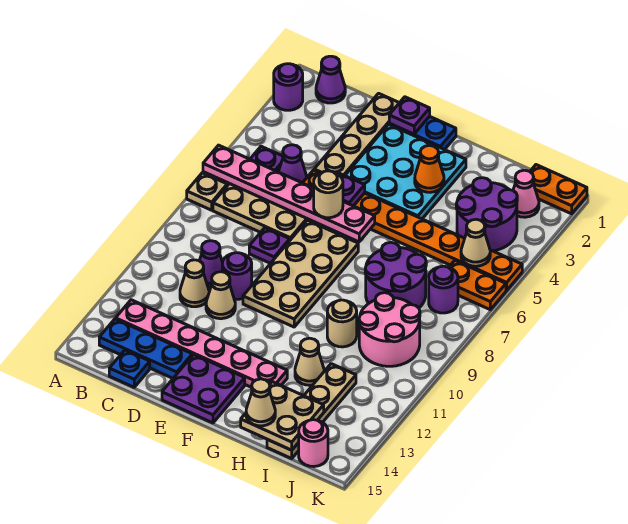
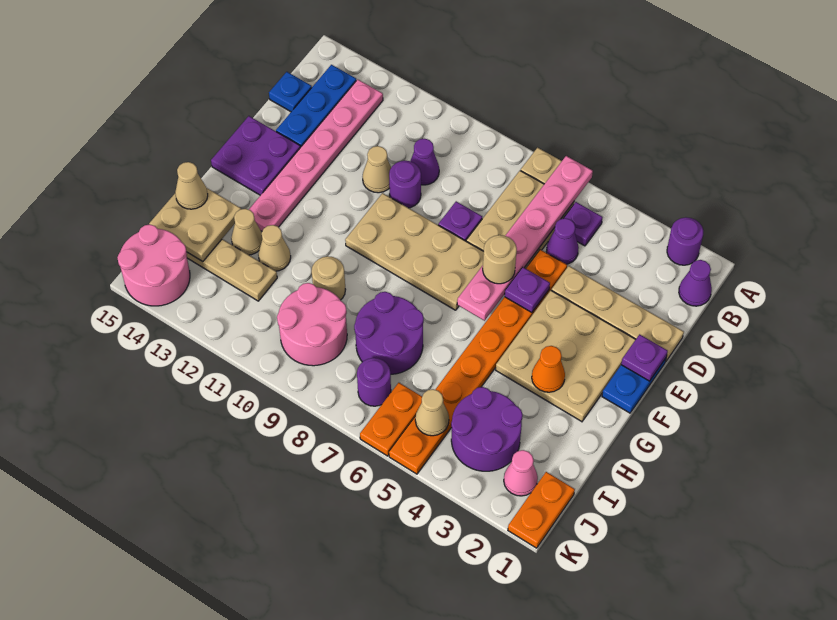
tan cone C11 level 1 -> tan cone H13 level 1
cyan plate E2:G4 level 1 -> tan plate E2:G4 level 1
pink round brick J15 level 1 -> pink round brick J14:K15 level 1

